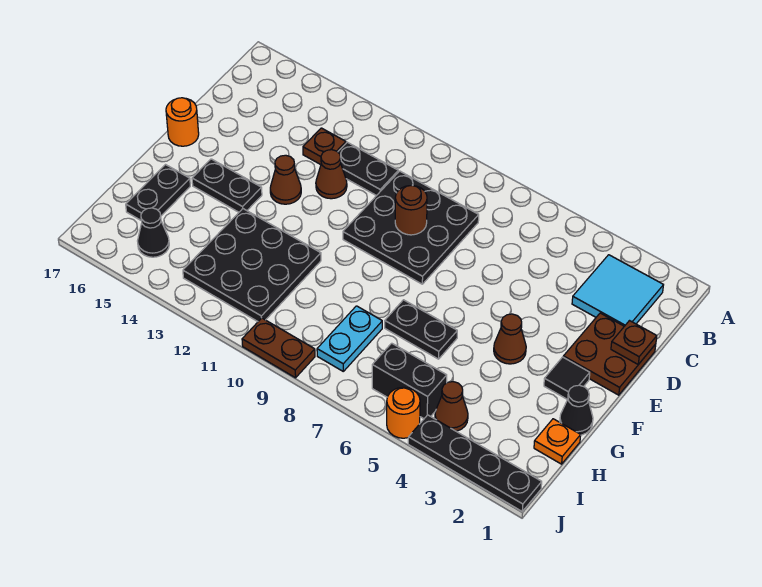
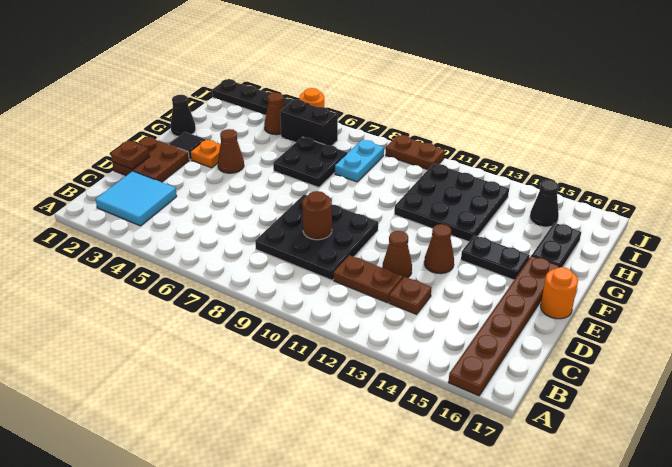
none -> brown plate A16:F16 level 1
black plate C11:C12 level 1 -> brown plate C11:C12 level 1
black plate G6:G7 level 1 -> black plate G6:H7 level 1
orange plate H1 level 1 -> orange plate F3 level 1

